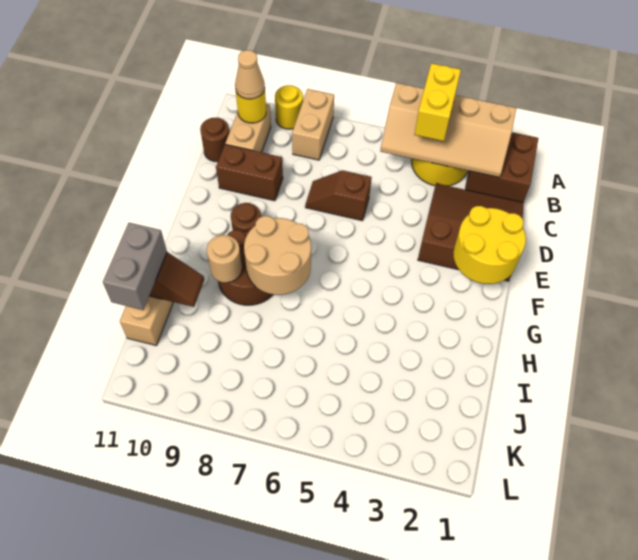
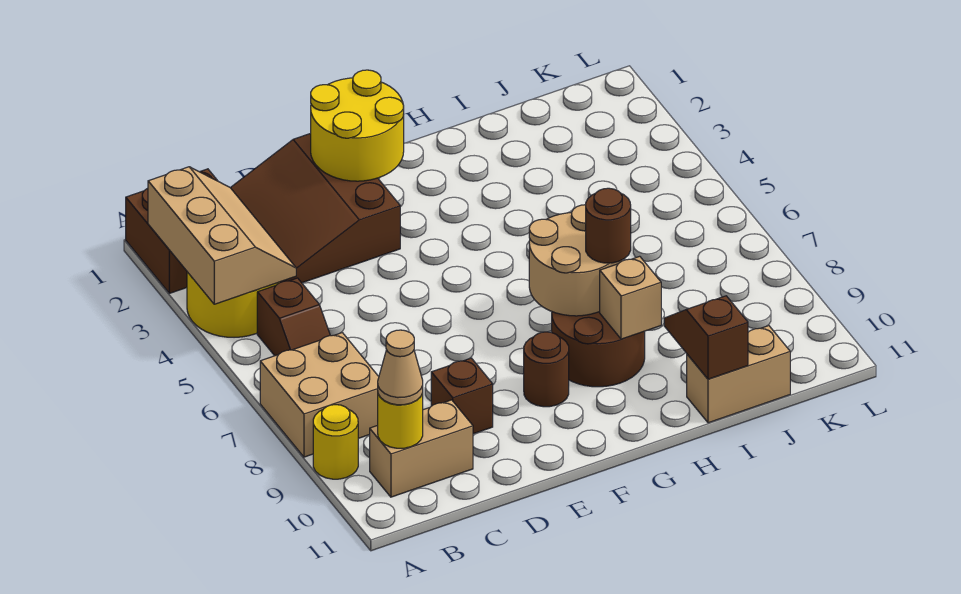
tan slope A2:B5 level 2 top A -> tan slope A2:B4 level 2 top A
yellow brick A4:B4 level 3 -> none
tan brick A8:B8 level 1 -> tan brick A7:B8 level 1
brown round brick C11 level 1 -> brown round brick H8 level 3
brown slope D6:D7 level 1 top 6 -> brown slope B5:B6 level 1 top 5
brown brick D9:D10 level 1 -> brown brick D9 level 1
tan round brick H9 level 2 -> tan brick H9 level 2
grey brick I11:J11 level 3 -> none

